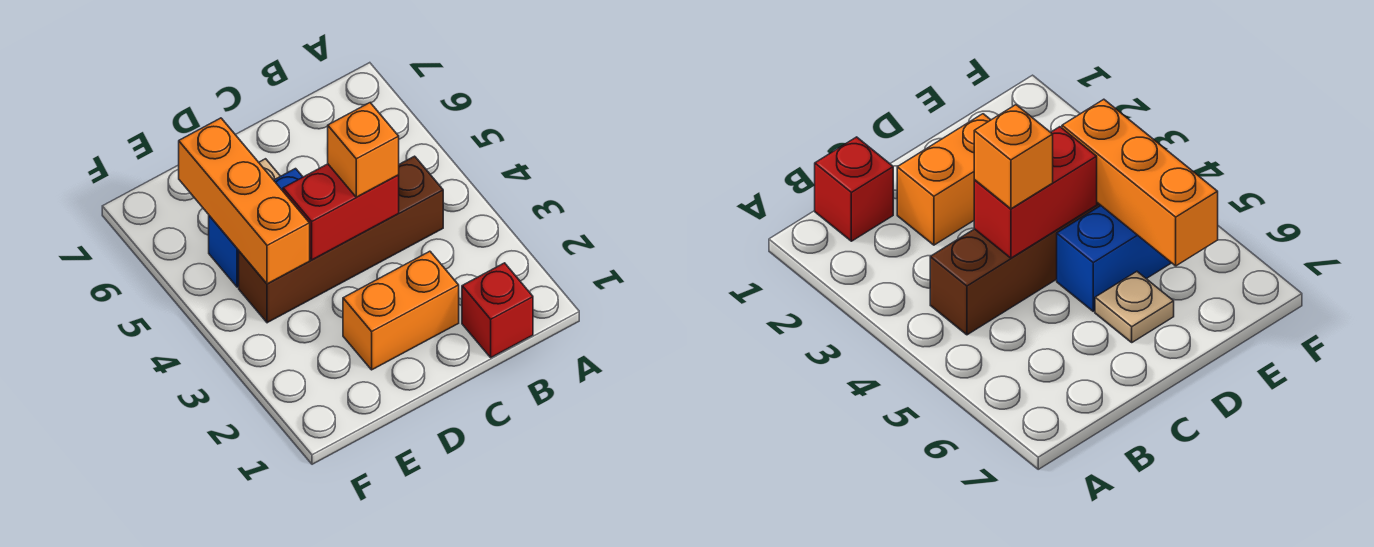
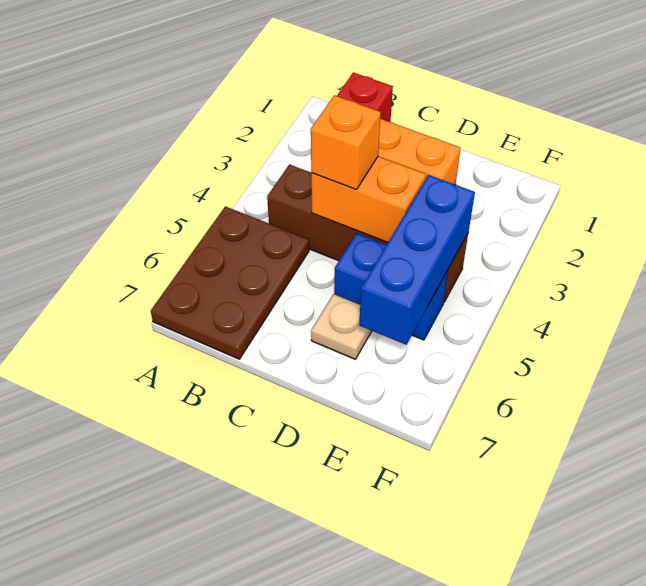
none -> brown plate A5:B7 level 1
red brick C4:D4 level 2 -> orange brick C4:D4 level 2
orange brick E4:E6 level 2 -> blue brick E4:E6 level 2

